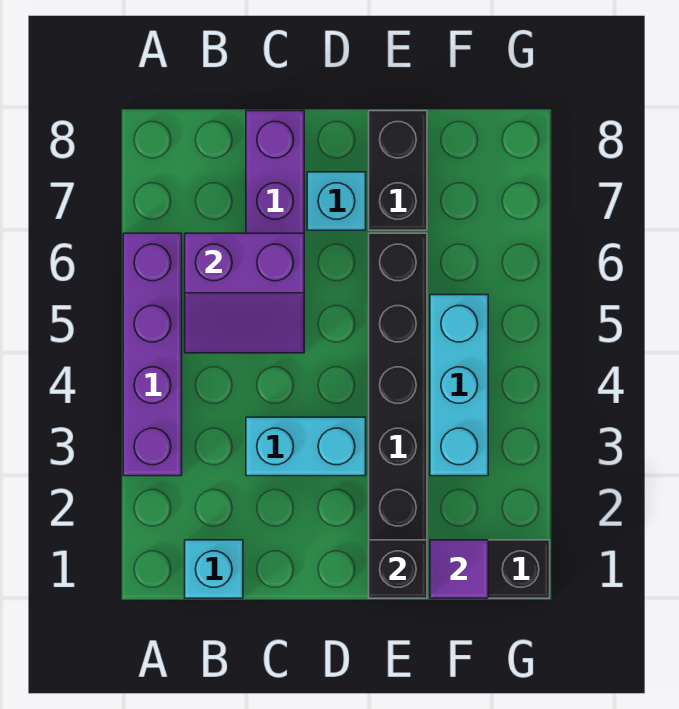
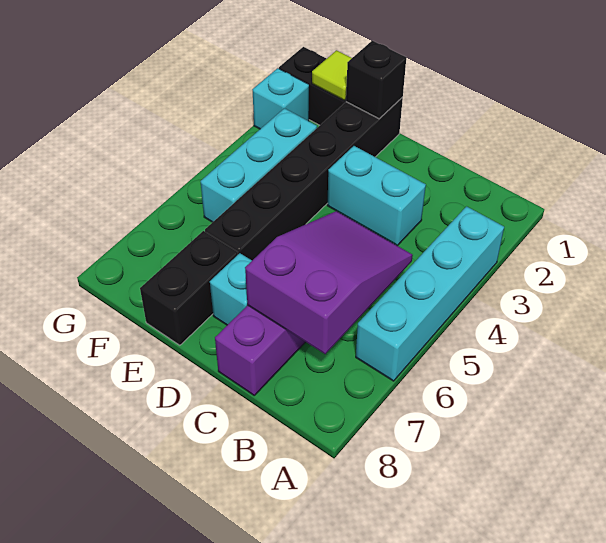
purple brick A3:A6 level 1 -> cyan brick A3:A6 level 1
cyan brick B1 level 1 -> cyan brick G2 level 1
purple slope B5:C6 level 2 top 6 -> purple slope B5:C7 level 2 top 7
purple tile F1 level 2 -> lime tile F1 level 2

